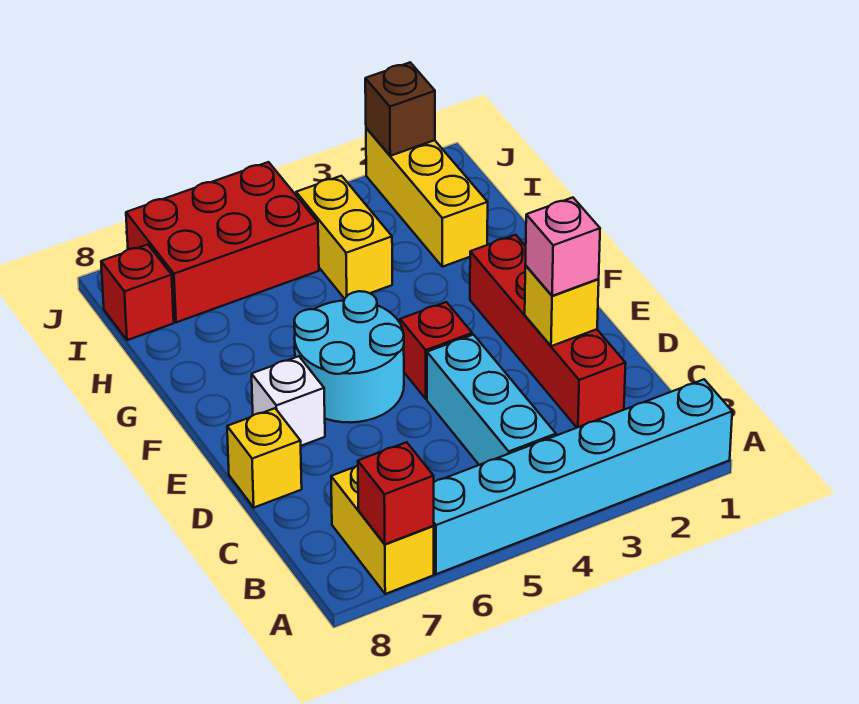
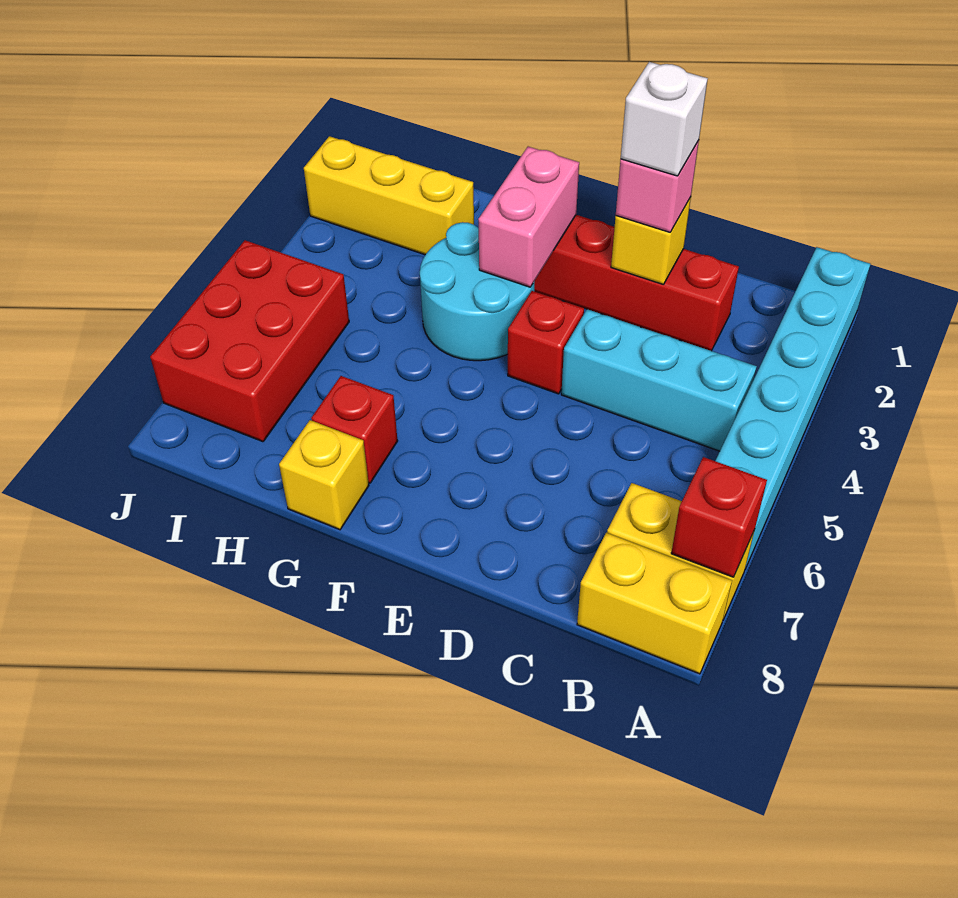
yellow brick D8 level 1 -> yellow brick G8 level 1
cyan round brick E5:F6 level 1 -> cyan round brick F3:G4 level 1
white brick E7 level 1 -> white brick D2 level 4
none -> pink brick F2:F3 level 2
yellow brick H4:I4 level 1 -> yellow brick A8:B8 level 1
red brick I8 level 1 -> red brick G7 level 1
brown brick J2 level 2 -> none

